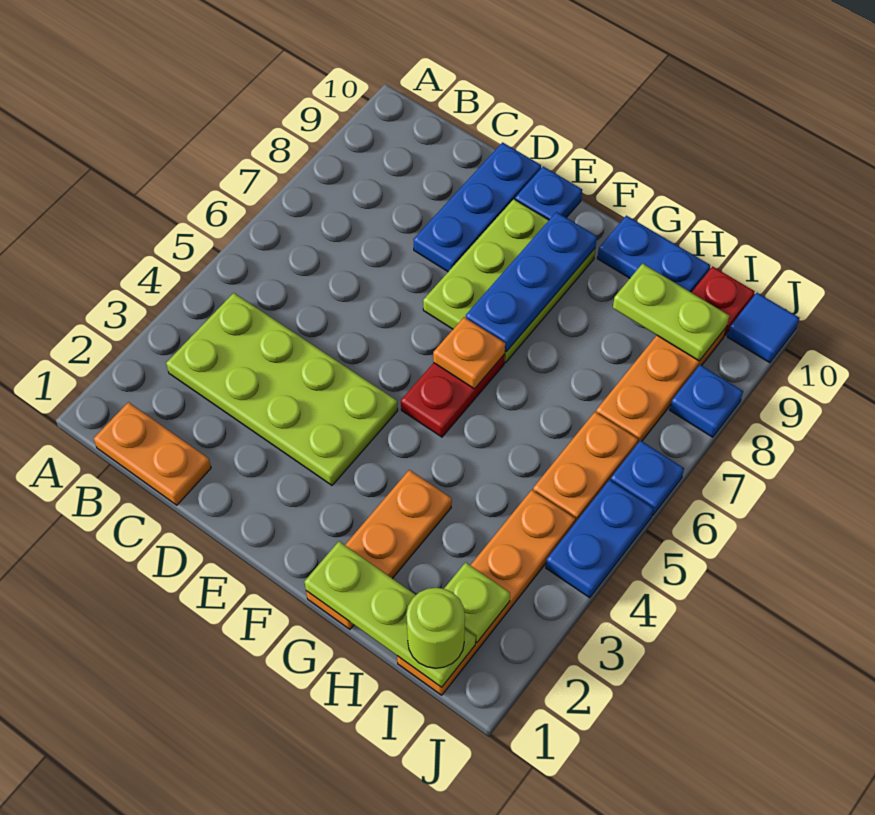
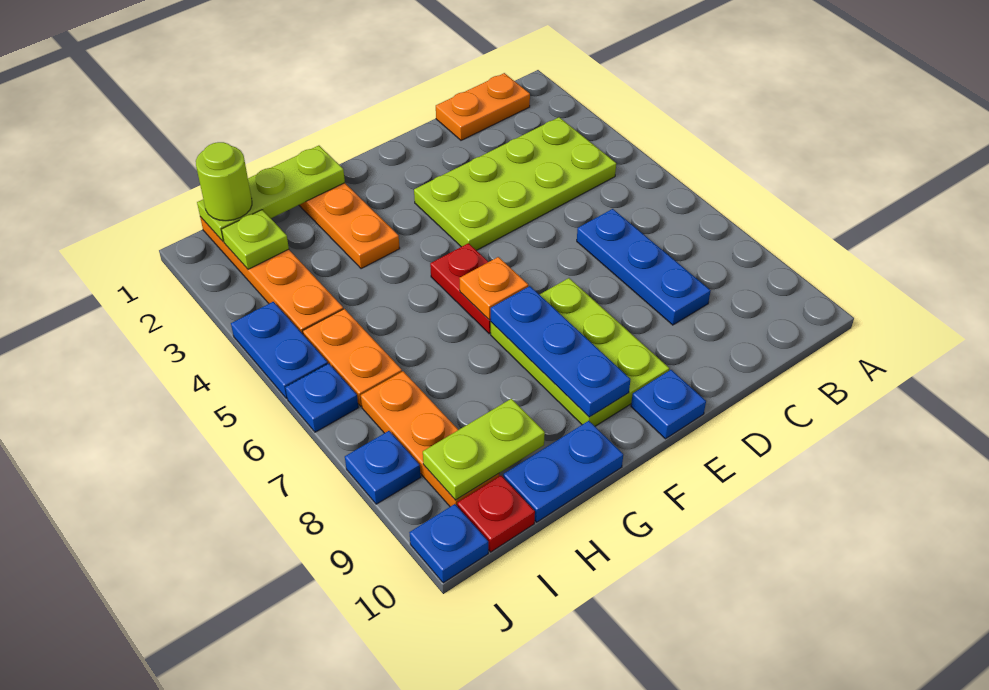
blue plate D8:D10 level 1 -> blue plate C6:C8 level 1
blue tile J10 level 1 -> blue plate J10 level 1

